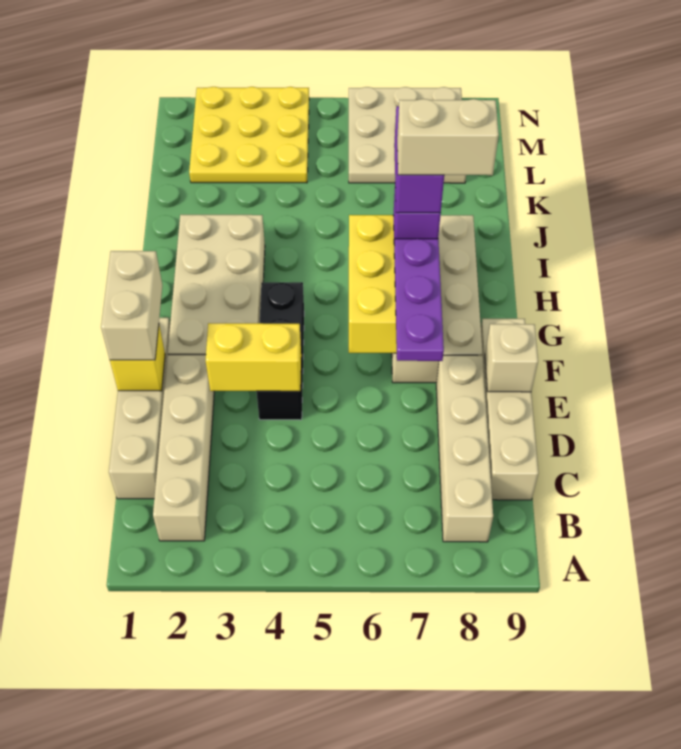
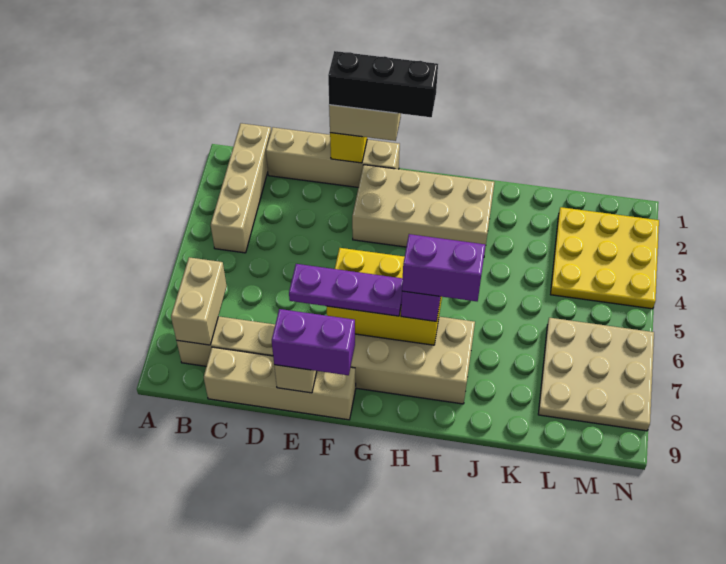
tan brick B2:E2 level 1 -> tan brick B1:B4 level 1
yellow brick E3:E4 level 2 -> none
black brick E4:G4 level 1 -> black brick E1:G1 level 4
none -> purple brick E9:F9 level 3
tan brick H7:H8 level 5 -> tan brick B7:B8 level 2

